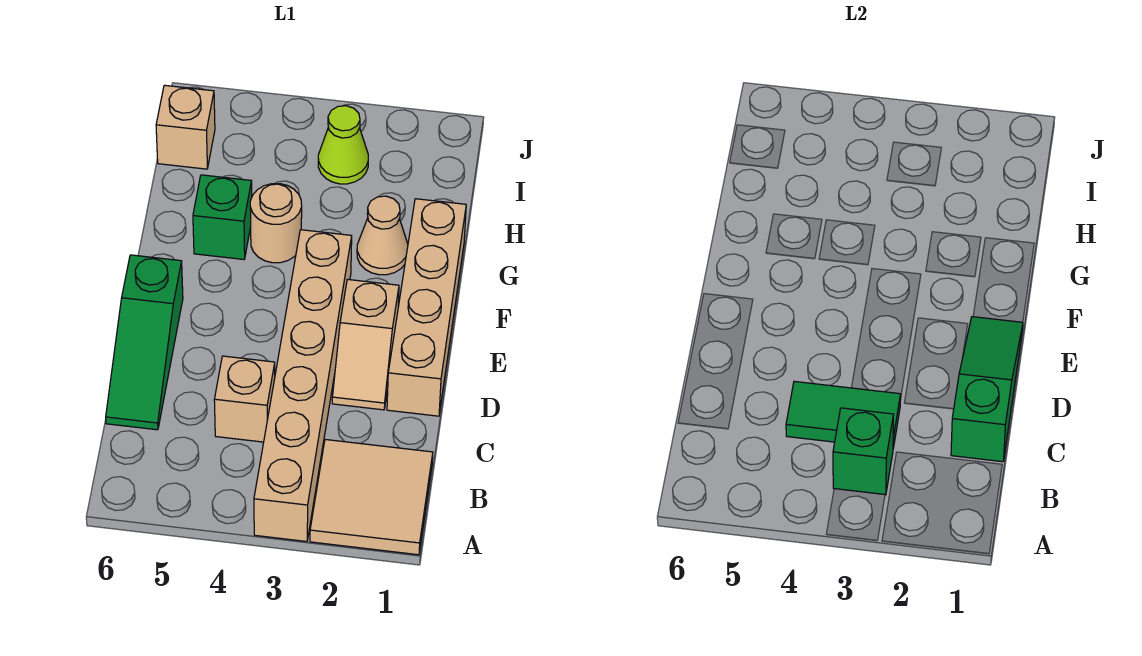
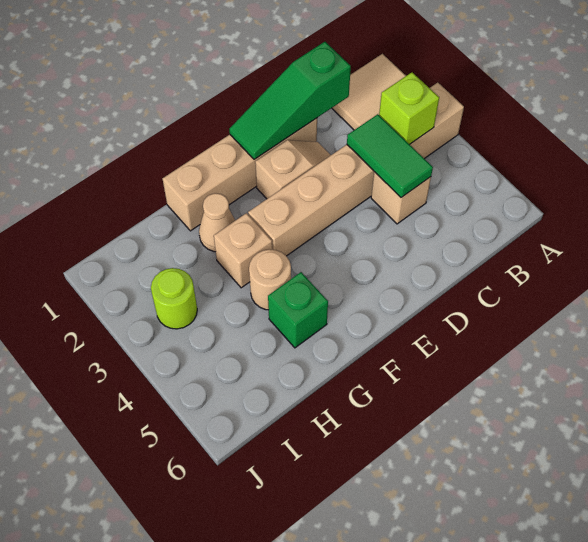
green brick B3 level 2 -> lime brick B3 level 2
green slope C6:E6 level 1 top E -> none
lime cone I3 level 1 -> lime round brick I3 level 1
tan brick I6 level 1 -> tan brick G3 level 1

